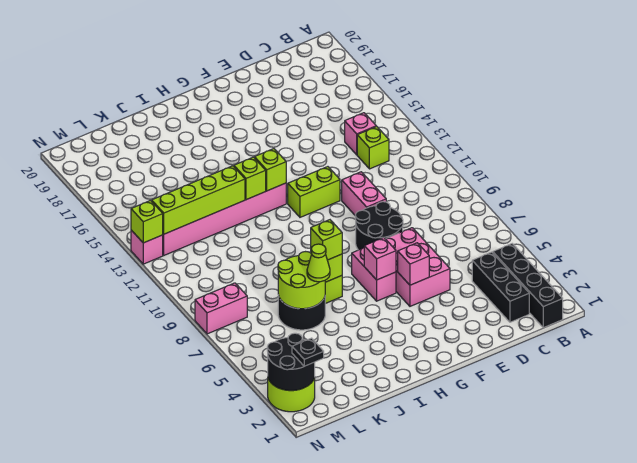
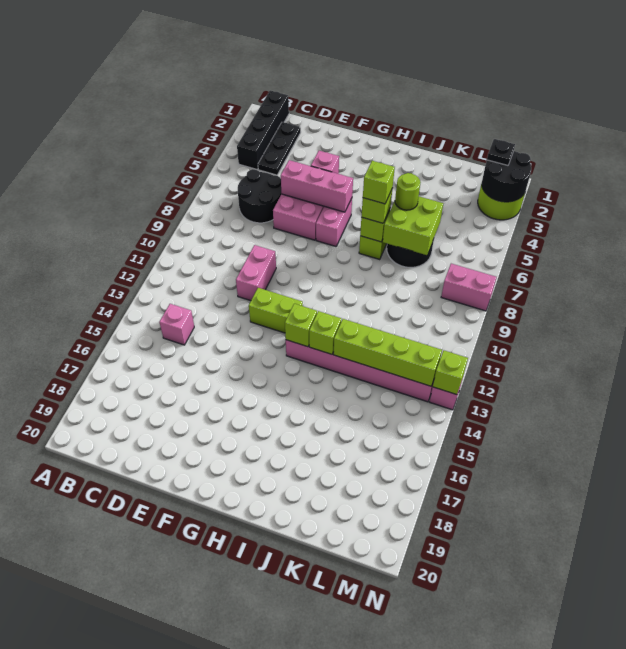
black brick C2:C4 level 1 -> black plate C2:C4 level 1
lime brick C13 level 1 -> lime brick I7 level 4
black round brick E8:F9 level 1 -> black round brick C6:D7 level 1
pink brick G6 level 2 -> pink brick E6:G6 level 2
lime round brick J6:K7 level 2 -> lime brick J6:K7 level 2
lime cone J6 level 3 -> lime round brick J6 level 3

